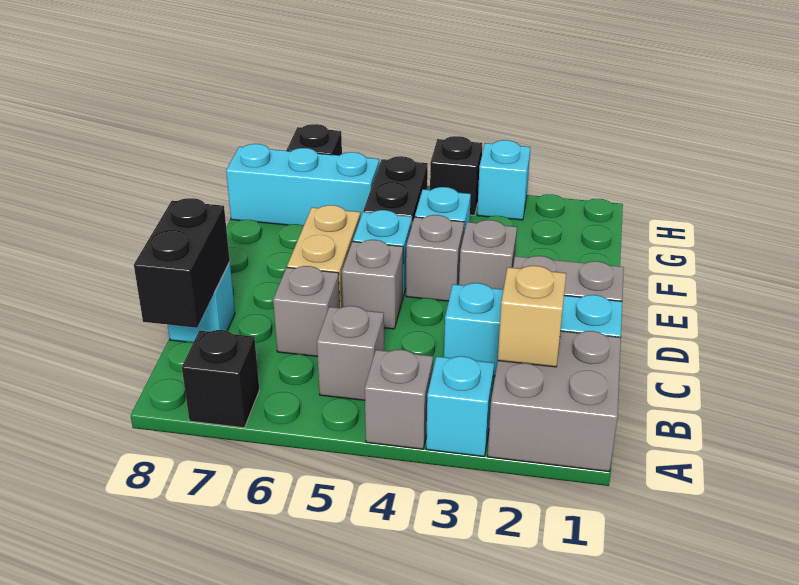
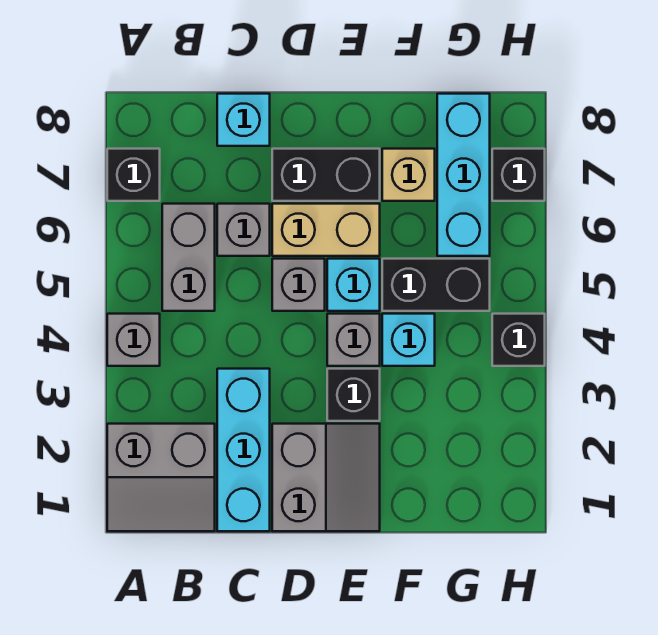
grey brick A1:B2 level 1 -> grey slope A1:B2 level 1 top 2
cyan brick A3 level 1 -> none
tan brick B2 level 2 -> tan brick F7 level 1
grey brick B5 level 1 -> grey brick B5:B6 level 1
black brick B8:C8 level 2 -> black brick D7:E7 level 1
grey brick E3 level 1 -> black brick E3 level 1
cyan brick H3 level 1 -> none

